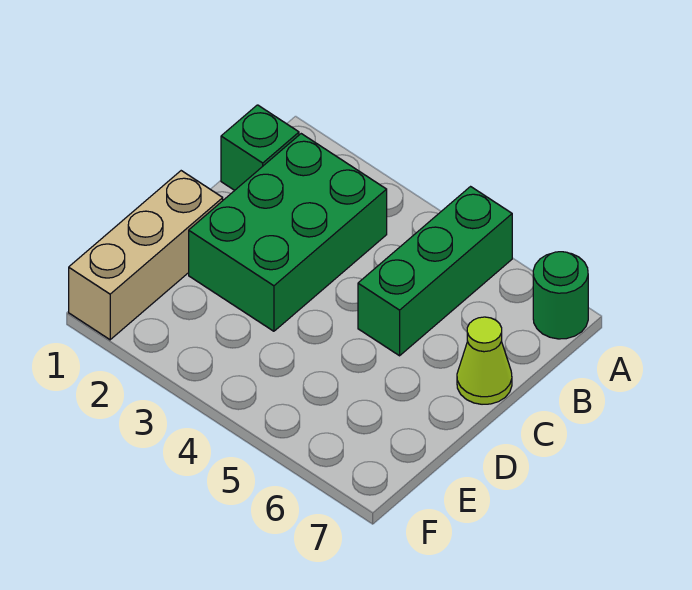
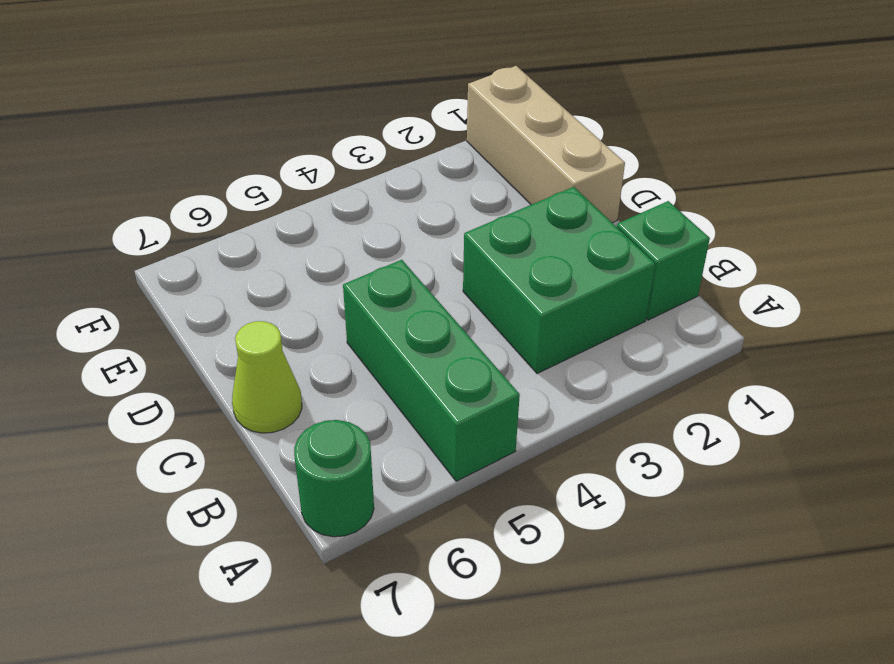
green brick B2:D3 level 1 -> green brick B2:C3 level 1

